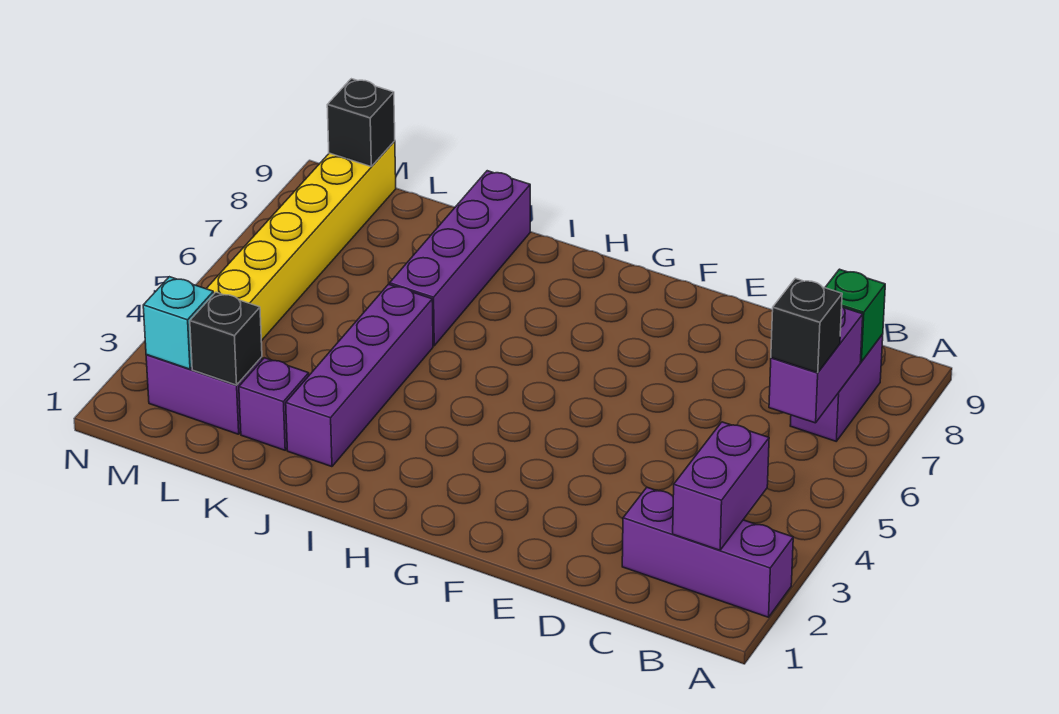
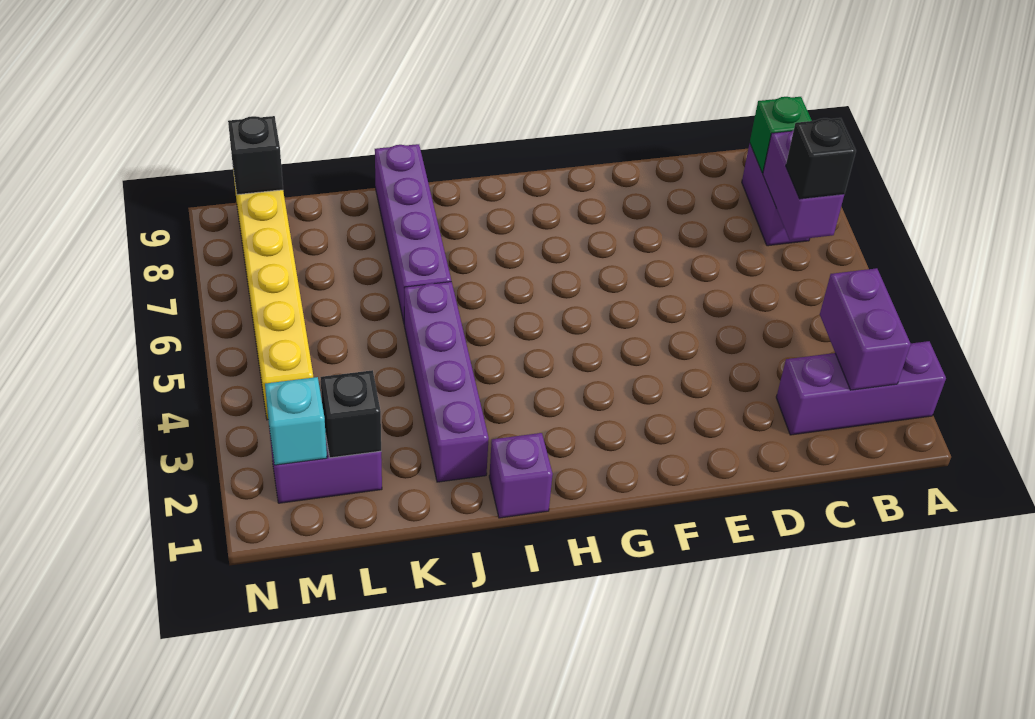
purple brick K2 level 1 -> purple brick I1 level 1

